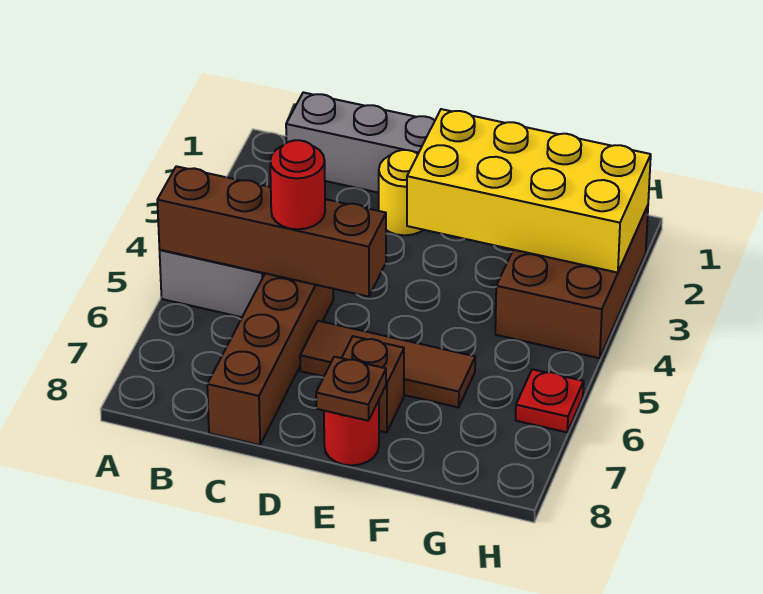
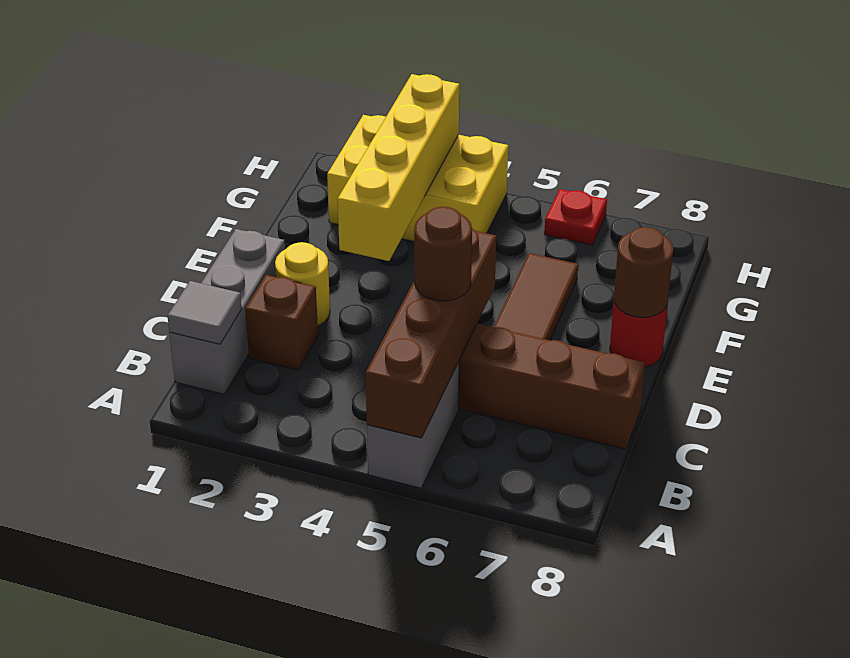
none -> grey tile B1 level 2
red round brick C5 level 3 -> brown round brick C5 level 3
yellow brick E2:H3 level 2 -> yellow brick E3:H3 level 2
brown brick E7 level 1 -> brown brick C2 level 1
brown plate E8 level 2 -> brown round brick E8 level 2
brown brick G2:H4 level 1 -> yellow brick G2:H4 level 1

